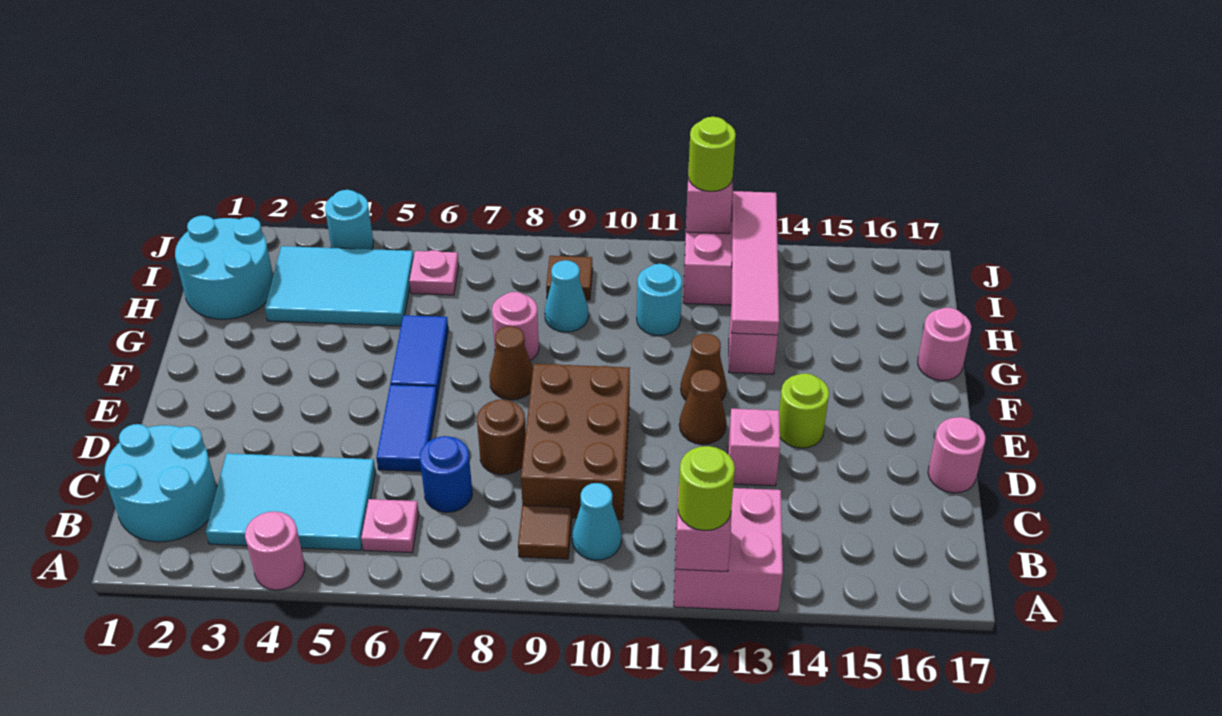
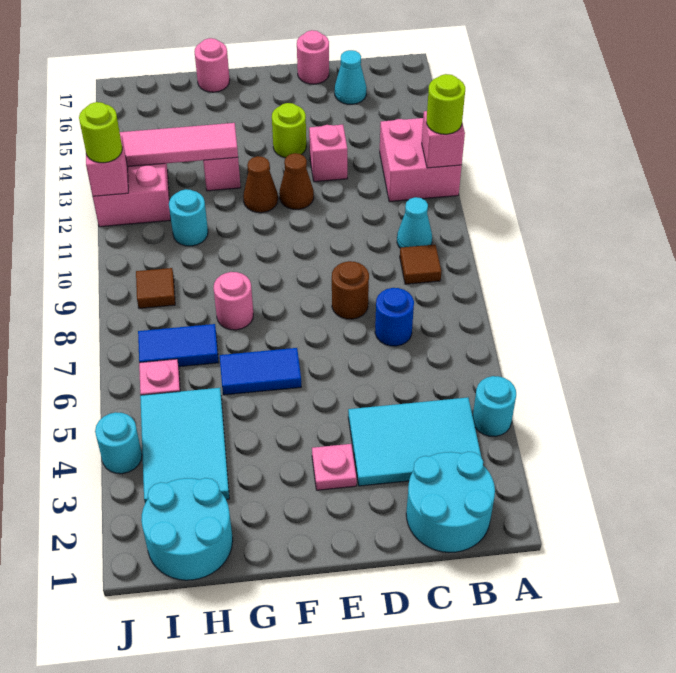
pink round brick A4 level 1 -> cyan round brick A4 level 1
cyan tile B3:C5 level 1 -> cyan tile B3:D4 level 1
pink plate B6 level 1 -> pink plate E3 level 1
brown brick C9:E10 level 1 -> none
blue tile D6:E6 level 1 -> blue tile H7:I7 level 1
brown cone F8 level 1 -> none
cyan cone H9 level 1 -> cyan cone C16 level 1

